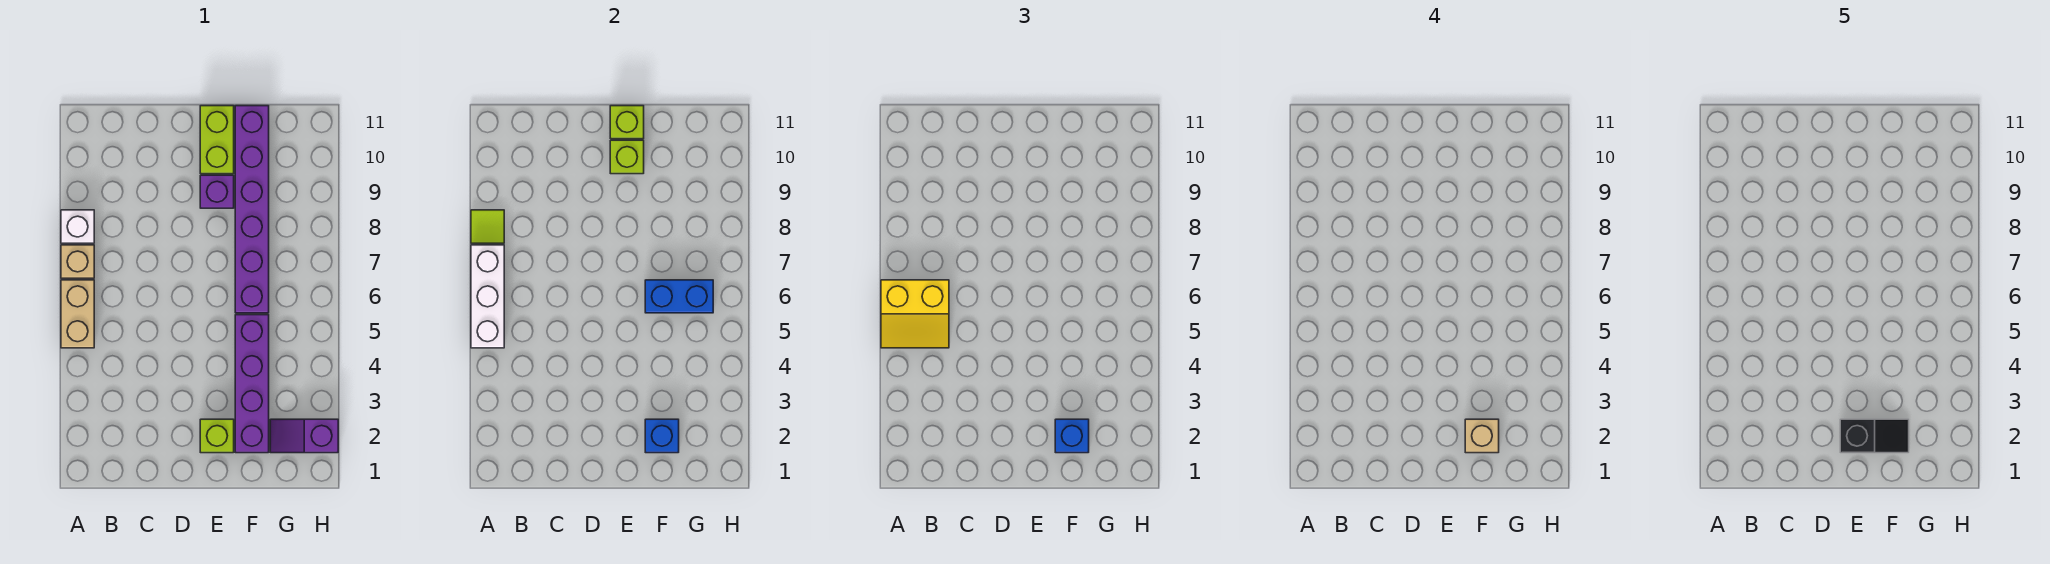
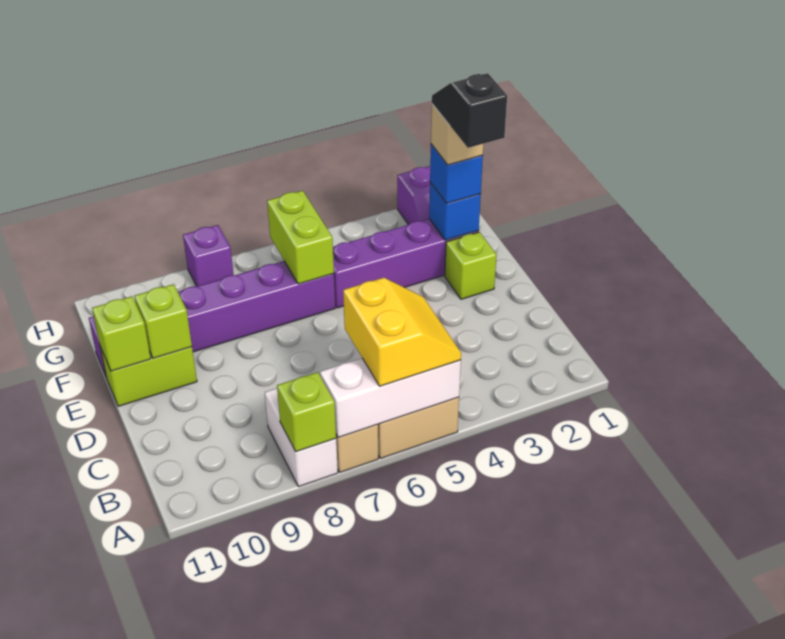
white brick A8 level 1 -> white brick A8:B8 level 1
lime tile A8 level 2 -> lime brick A8 level 2
purple brick E9 level 1 -> purple brick H8 level 1
blue brick F6:G6 level 2 -> lime brick F6:G6 level 2

